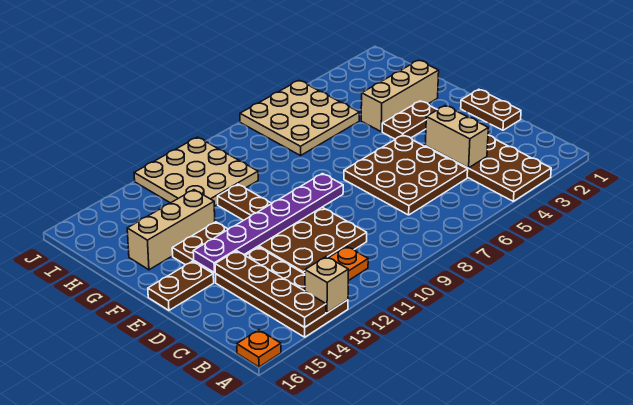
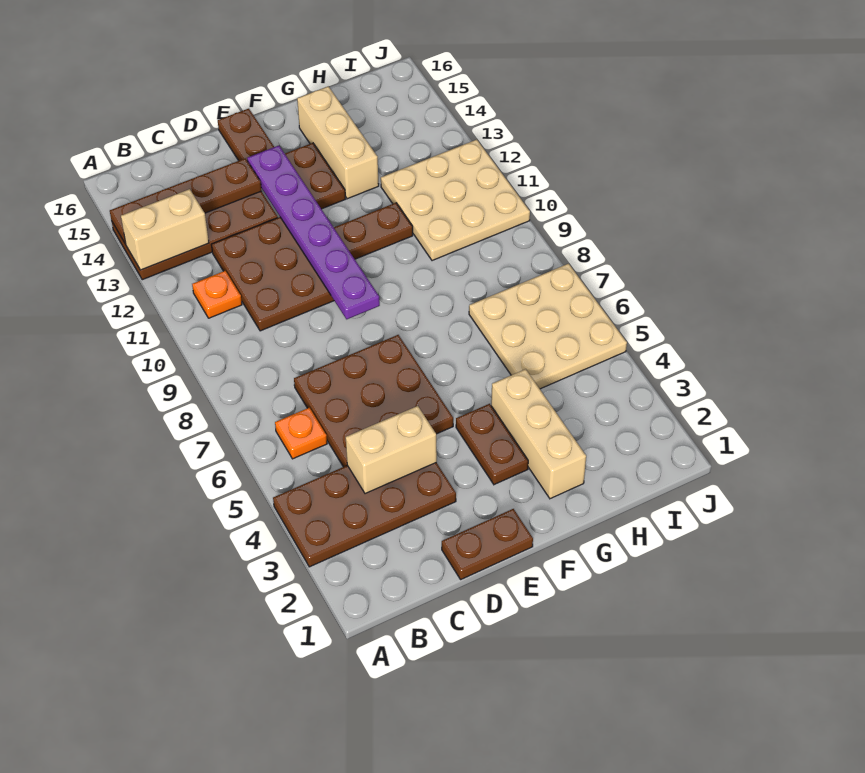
tan brick A13 level 2 -> tan brick A13:B13 level 2
orange plate A16 level 1 -> orange plate B6 level 1

